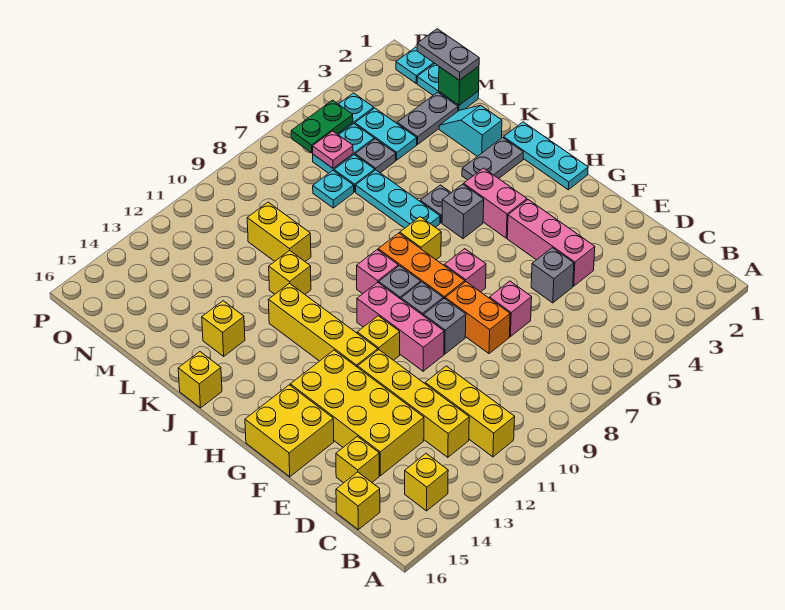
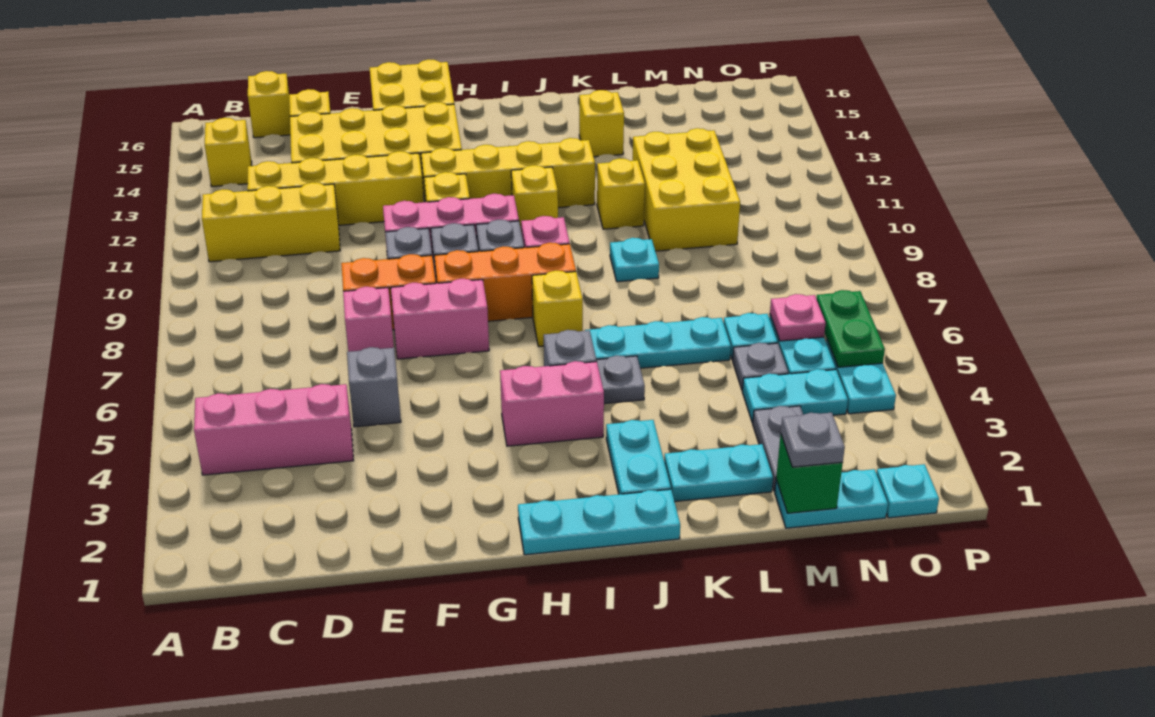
pink brick E4:G4 level 1 -> pink brick B4:D4 level 1
pink brick G7 level 1 -> pink brick F7:G7 level 1
grey plate J2:J3 level 1 -> cyan plate J2:J3 level 1
yellow brick J16 level 1 -> yellow brick I11 level 1
cyan slope K2:L2 level 1 top K -> cyan plate K2:L2 level 1
yellow brick L10:M10 level 1 -> yellow brick L10:M12 level 1
grey plate M1:N1 level 3 -> grey plate M1 level 3
cyan plate M7 level 1 -> cyan plate K9 level 1

